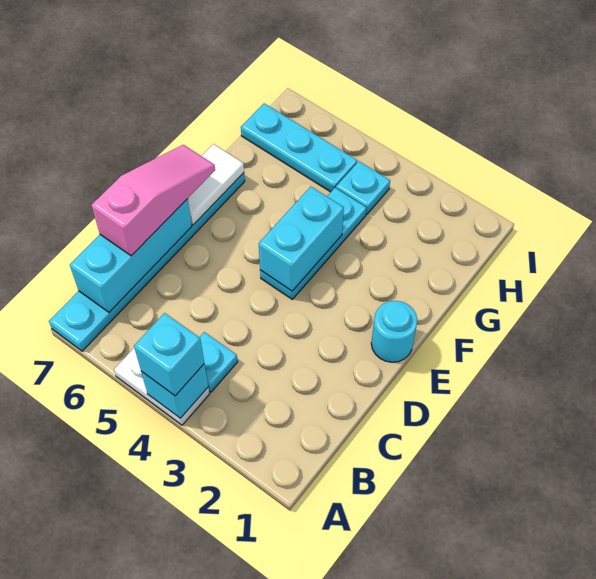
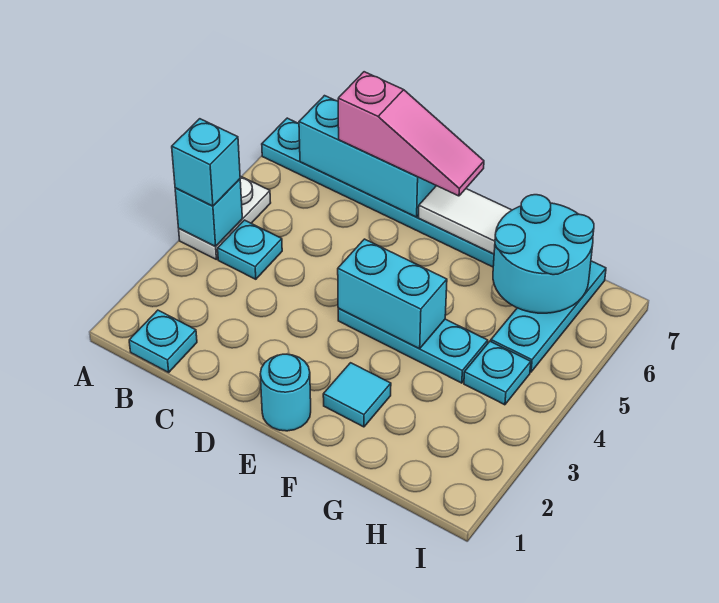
none -> cyan plate B1 level 1
none -> cyan tile F2 level 1
none -> cyan round brick G6:H7 level 2

